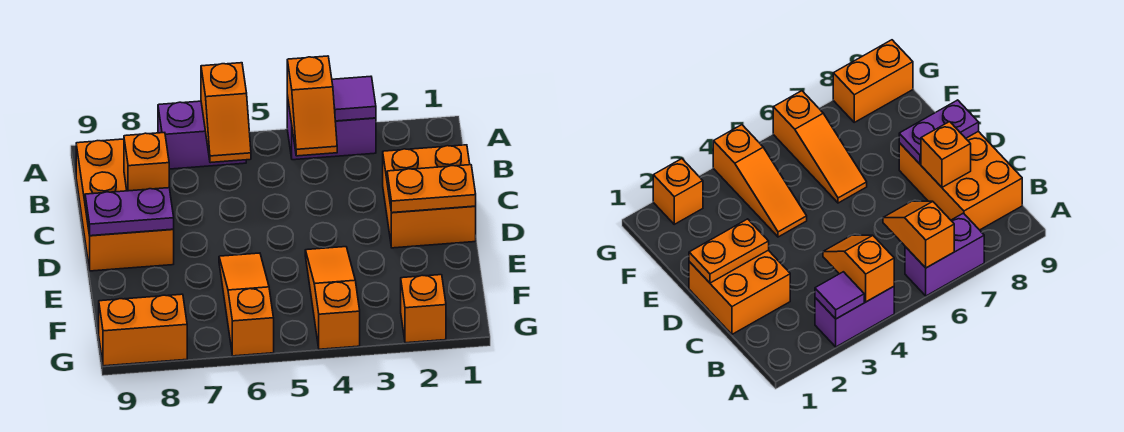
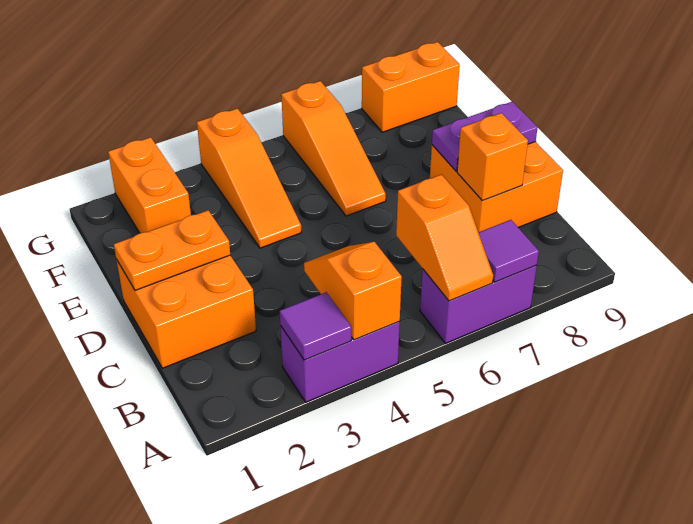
orange slope A6:B6 level 2 top A -> orange slope A6:B6 level 2 top B
none -> purple tile A7 level 2
orange brick B8:D9 level 1 -> orange brick C8:D9 level 1
orange brick G2 level 1 -> orange brick F2:G2 level 1

